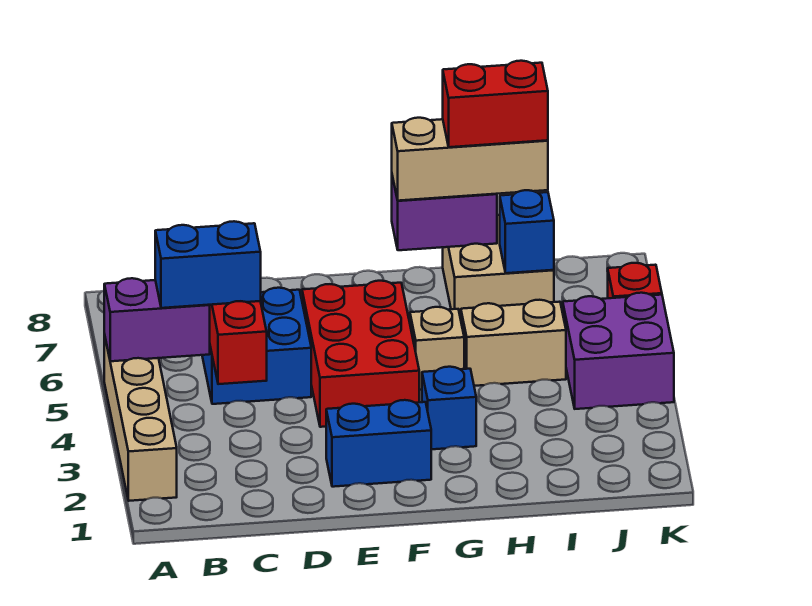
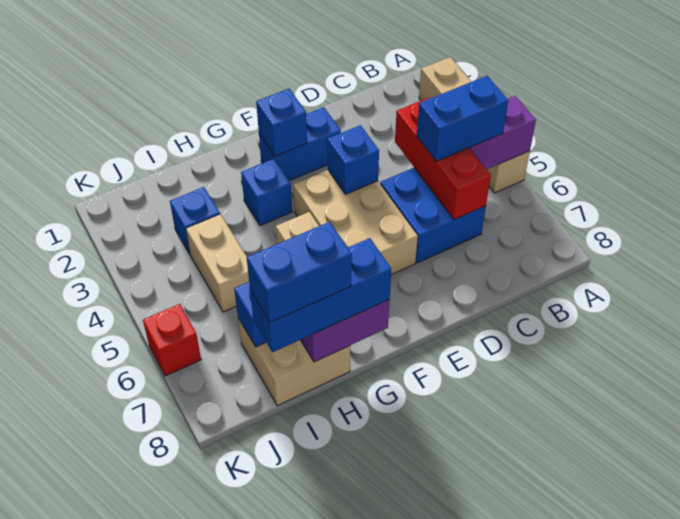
red brick E4:F6 level 1 -> tan brick E4:F6 level 1
none -> blue brick E4 level 2
none -> blue brick F2 level 2
tan brick G8:I8 level 3 -> blue brick G8:I8 level 3
tan brick H5:I5 level 1 -> tan brick I4:I5 level 1
red brick H8:I8 level 4 -> blue brick H8:I8 level 4
none -> blue brick I3 level 1
purple brick J4:K5 level 1 -> none

